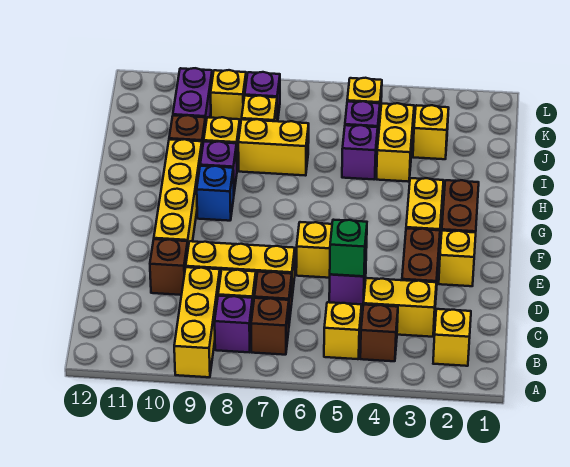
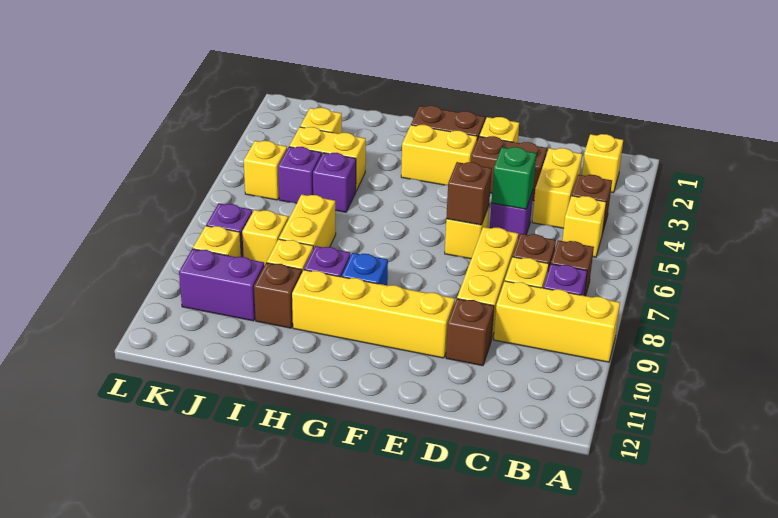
none -> brown brick E6 level 2

